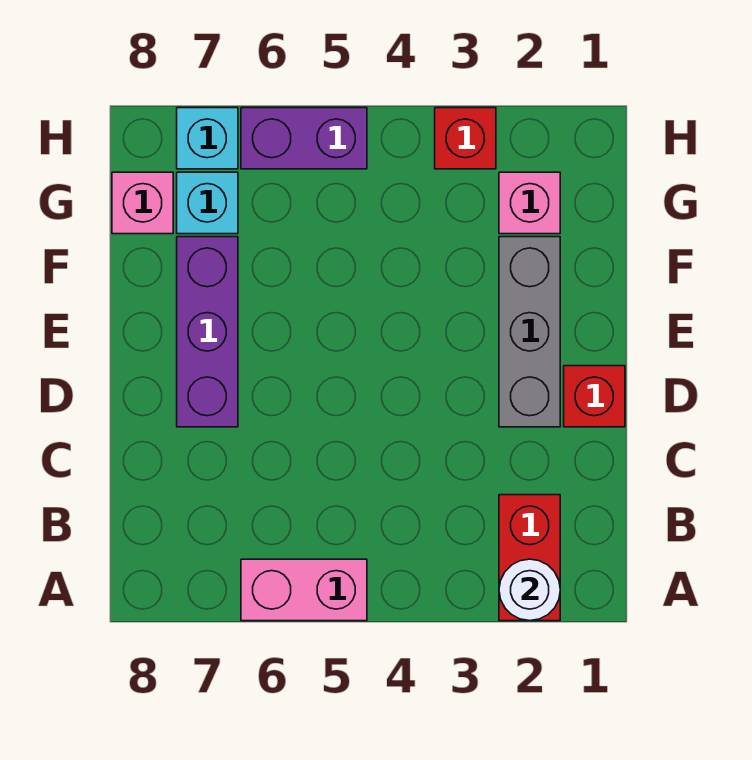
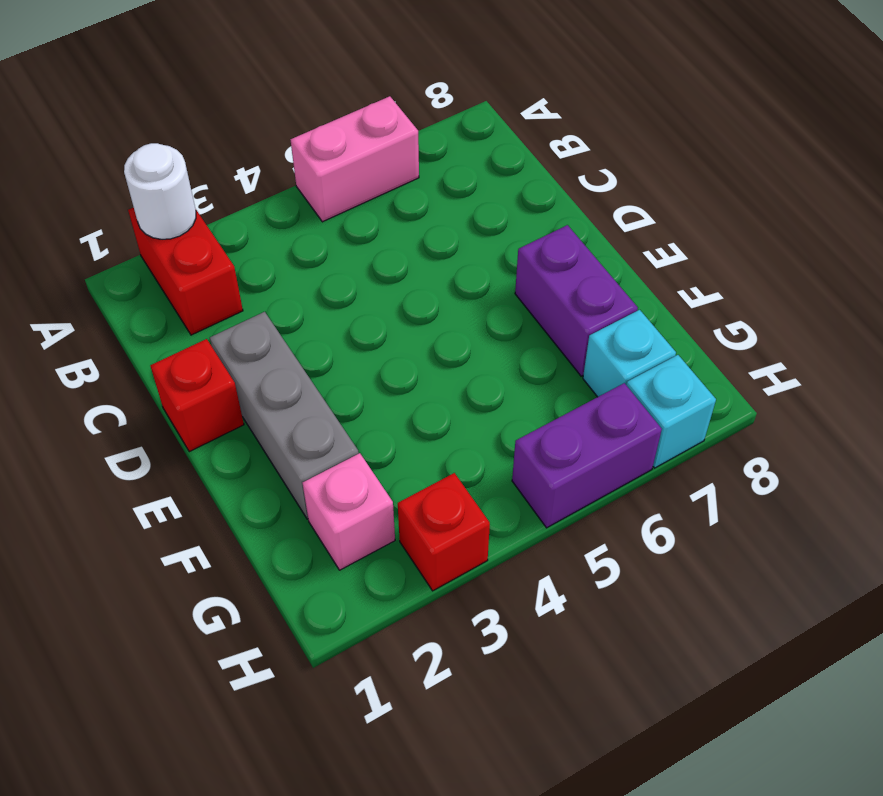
purple brick D7:F7 level 1 -> purple brick E7:F7 level 1
pink brick G8 level 1 -> none

